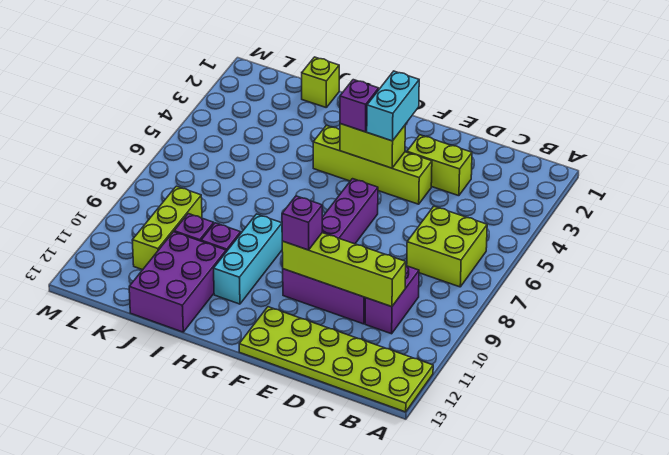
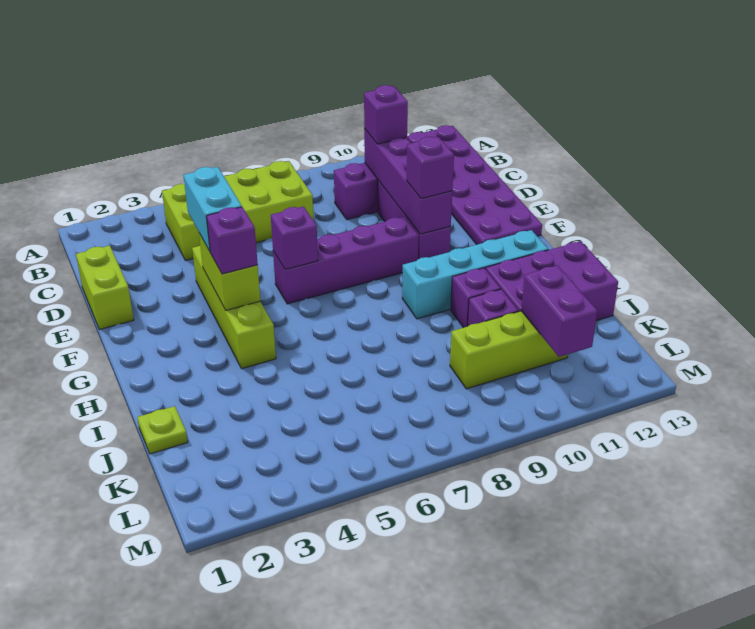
lime plate A12:F13 level 1 -> purple plate A12:F13 level 1
lime brick B6:C7 level 1 -> lime brick B4:C7 level 1
lime brick C10:F10 level 2 -> purple brick C10:F10 level 2
none -> purple brick C10 level 3
lime brick D3:E3 level 1 -> lime brick D1:E1 level 1
cyan brick F3:F4 level 3 -> cyan brick E4:F4 level 3
none -> purple brick F6 level 2
cyan brick H9:H11 level 1 -> cyan brick H9:H12 level 1
lime brick J1 level 1 -> lime plate J1 level 1
none -> purple brick K11:L11 level 2

